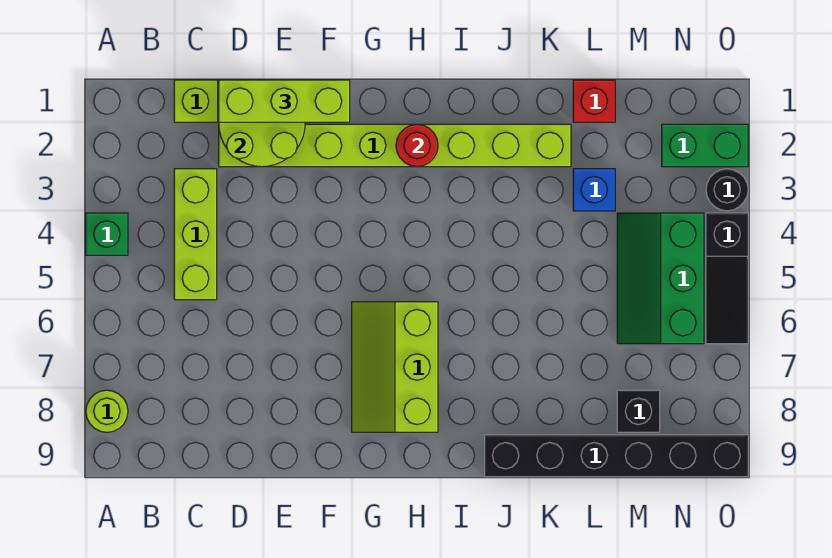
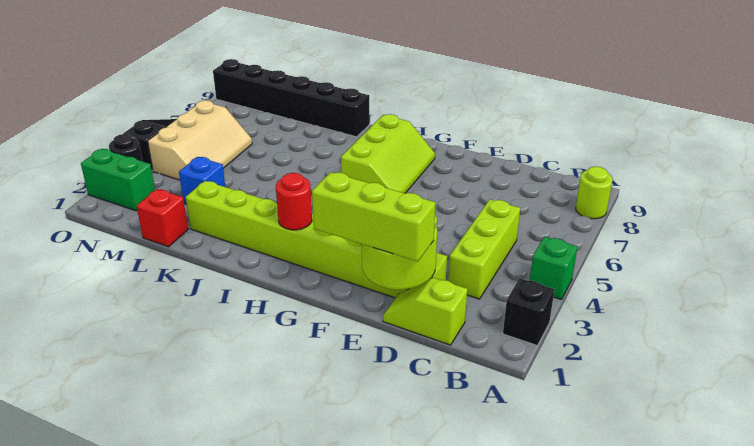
green slope M4:N6 level 1 top N -> tan slope M4:N6 level 1 top N
black brick M8 level 1 -> black brick A2 level 1

